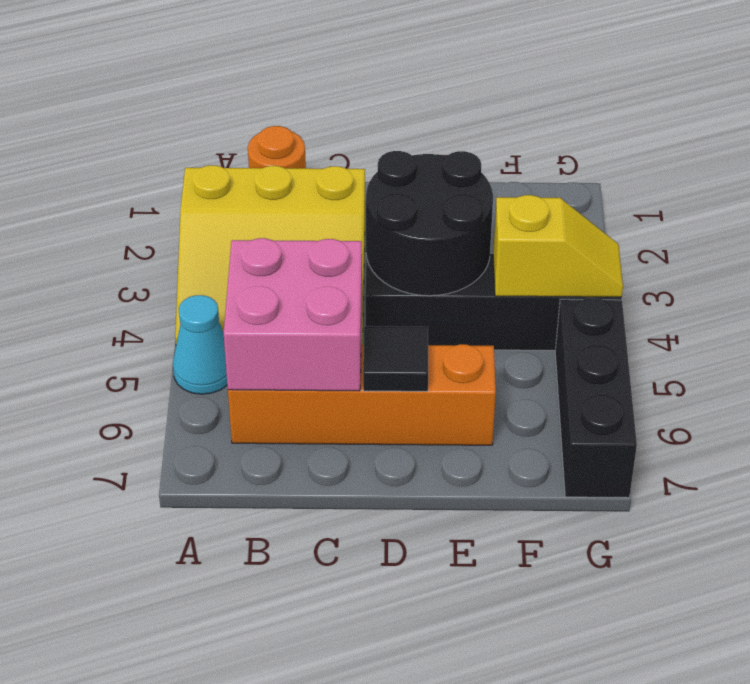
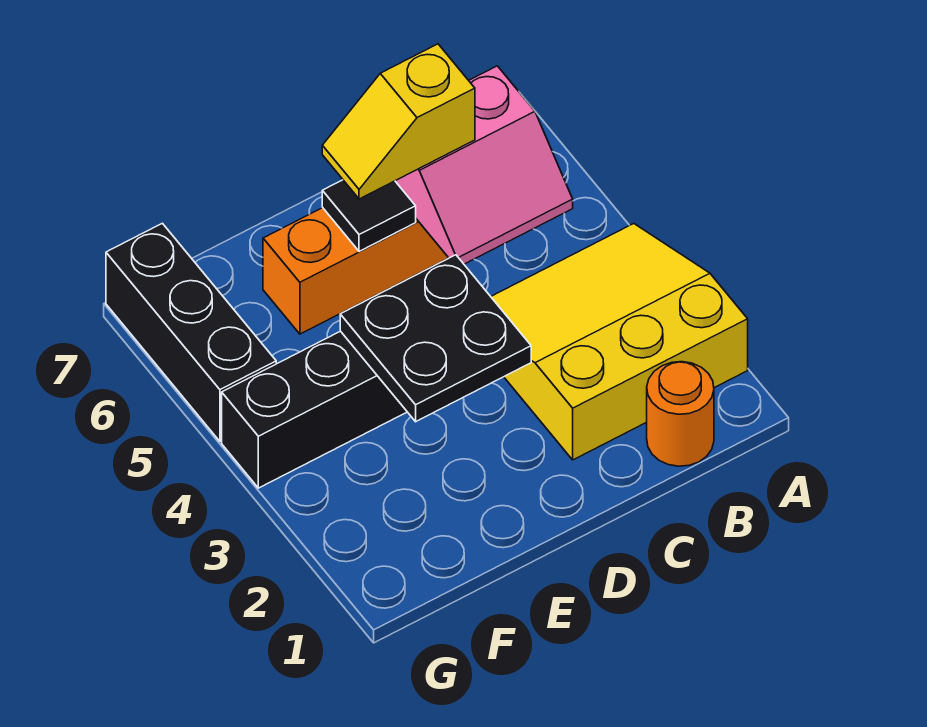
cyan cone A5 level 1 -> none
pink brick B5:C6 level 2 -> pink slope B5:C6 level 2 top 6
black round brick D3:E4 level 2 -> black plate D3:E4 level 2
yellow slope F4:G4 level 2 top F -> yellow slope C6:D6 level 3 top C

